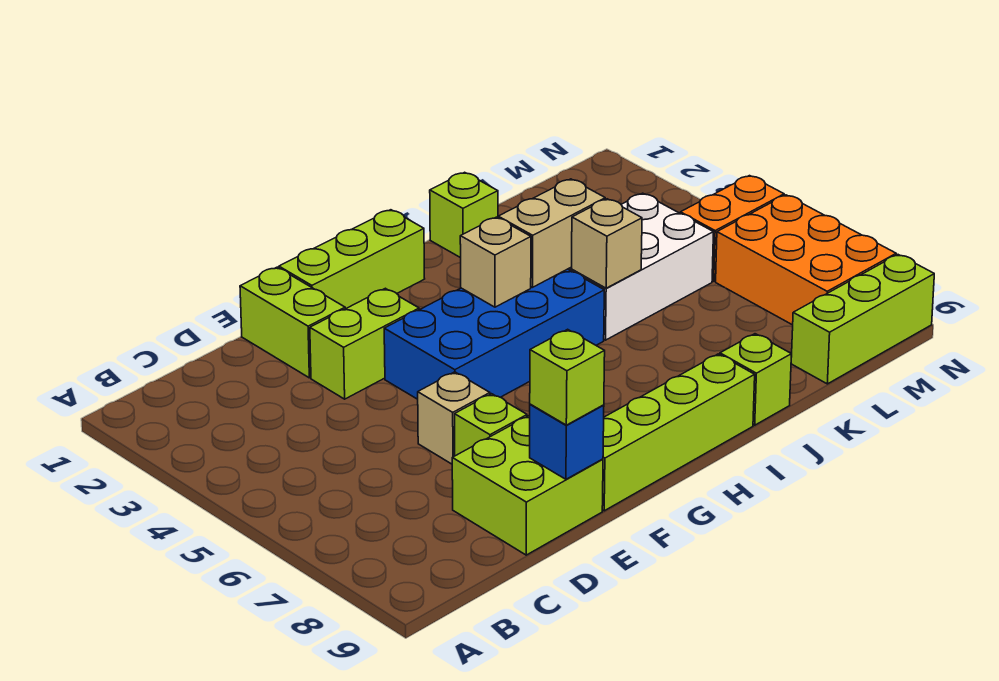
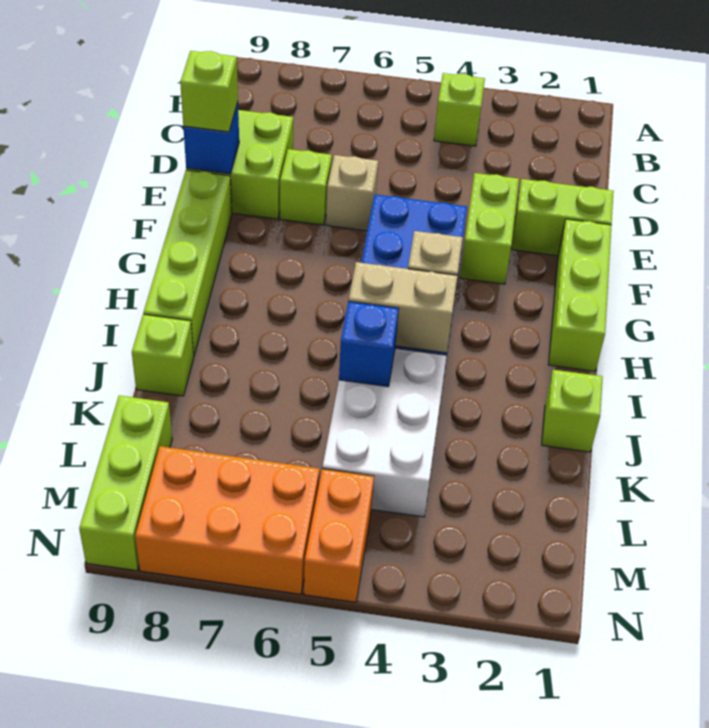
none -> lime brick B4 level 1
tan brick I4:J4 level 2 -> tan brick I4:I5 level 2
tan brick J5 level 2 -> blue brick J5 level 2

